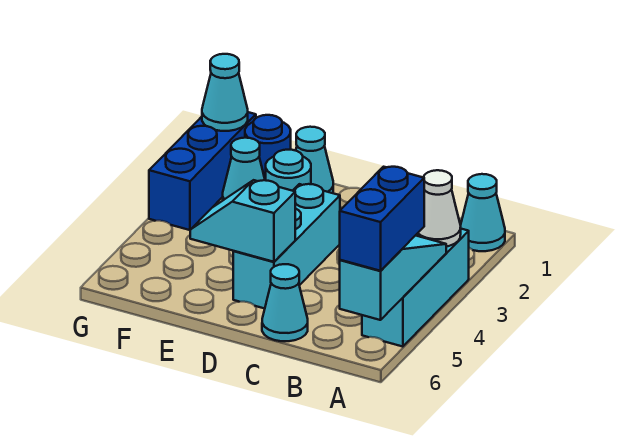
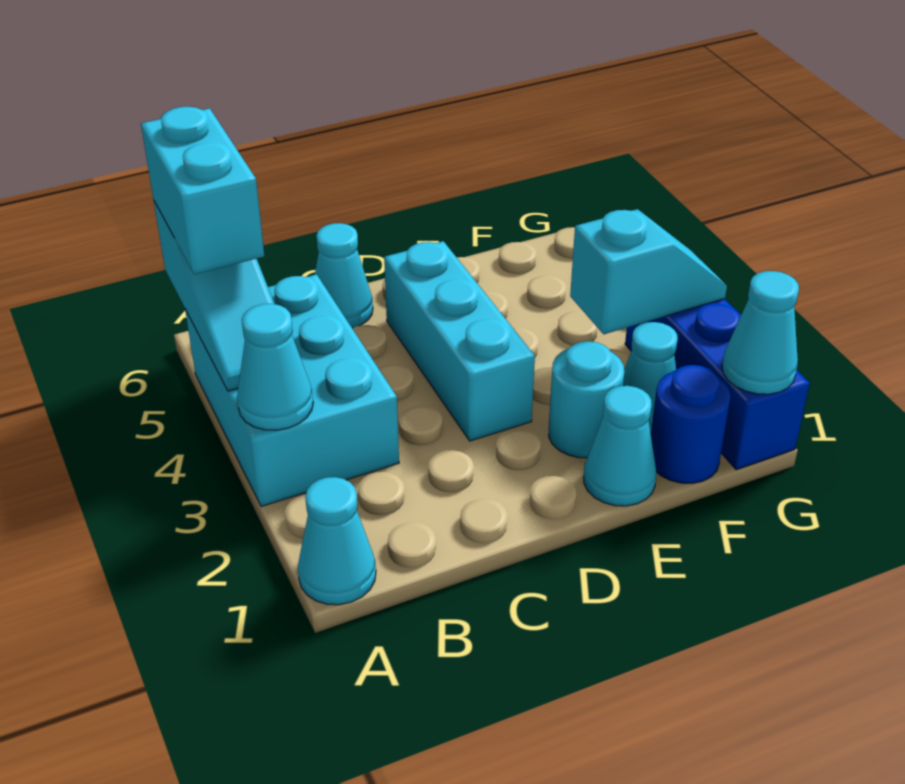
cyan brick A3:A5 level 1 -> cyan brick A3:B5 level 1
white cone A3 level 2 -> cyan cone A3 level 2
blue brick A5:A6 level 3 -> cyan brick A5:A6 level 3
cyan slope D5:E5 level 2 top D -> cyan slope F3:G3 level 2 top F

